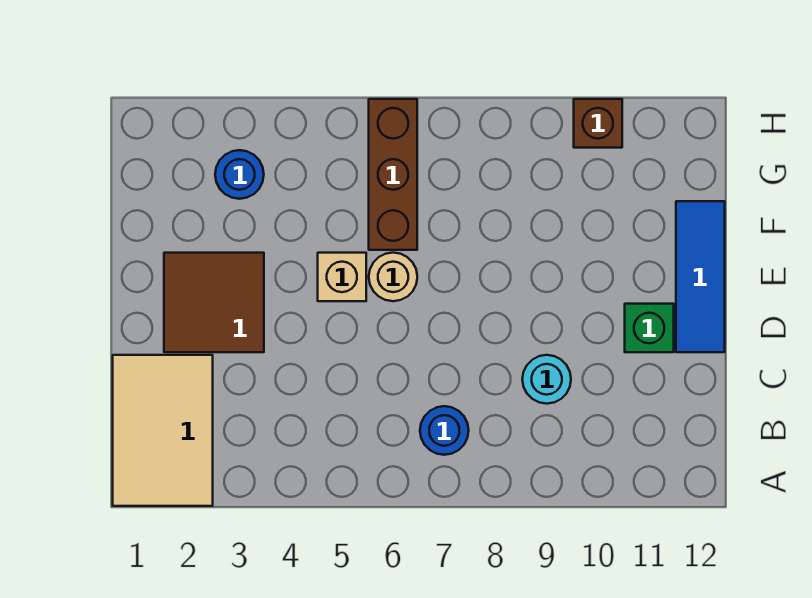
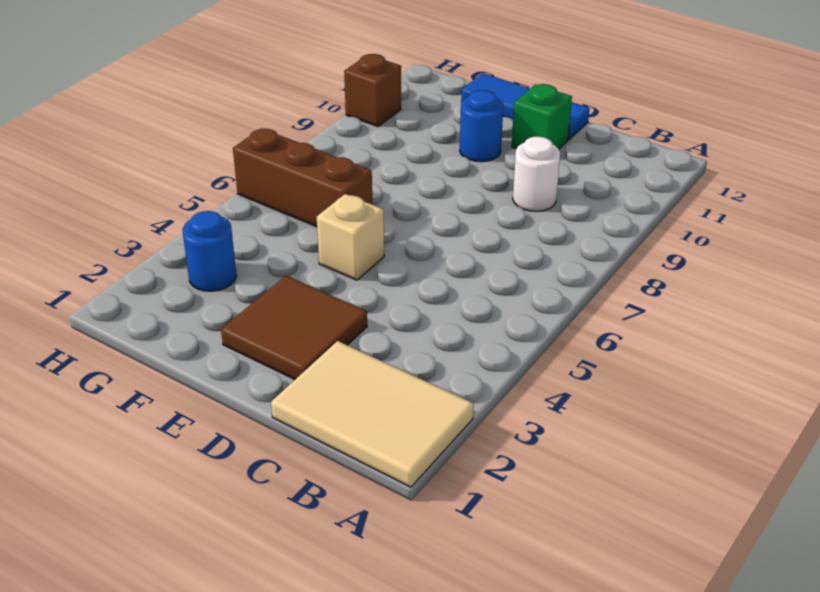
blue round brick B7 level 1 -> blue round brick E10 level 1
cyan round brick C9 level 1 -> white round brick C9 level 1
tan round brick E6 level 1 -> none

